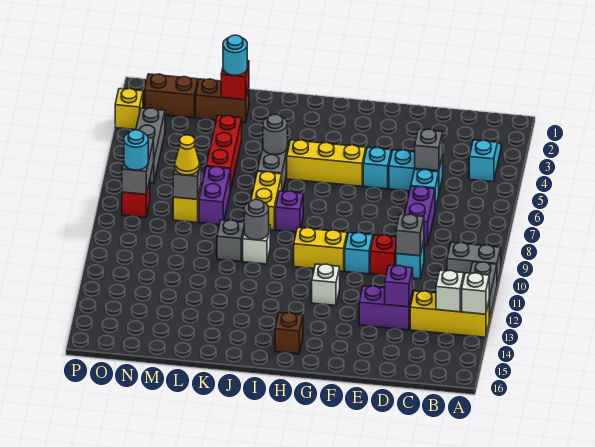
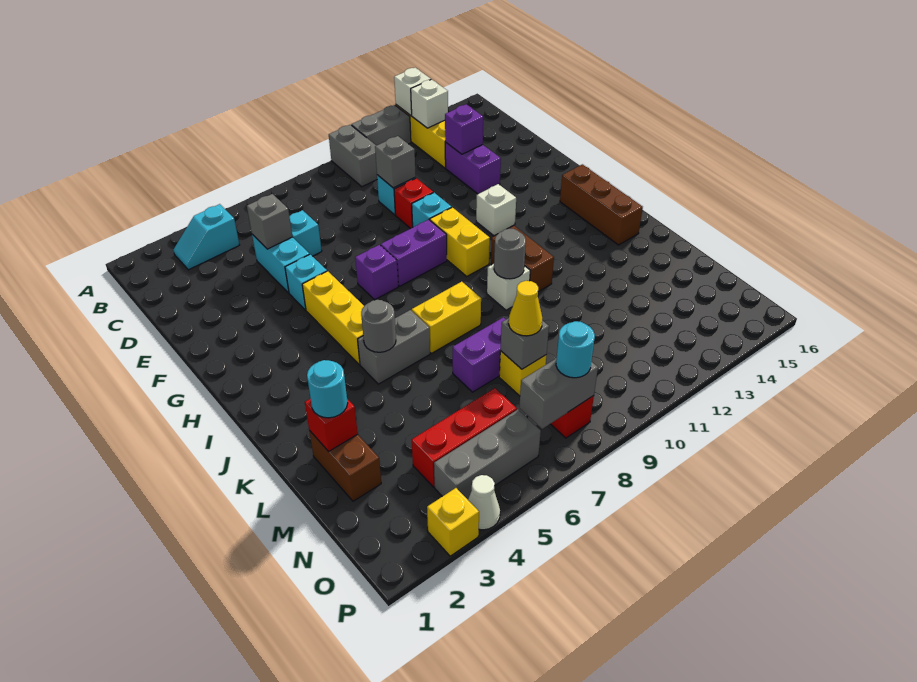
purple brick D7:D8 level 1 -> purple brick G8:G9 level 1
brown brick H15 level 1 -> brown brick H15:J15 level 1
purple brick I8 level 1 -> purple brick G7 level 1
grey brick K10 level 1 -> none
red brick L4:L6 level 1 -> red brick N4:N6 level 1
brown brick N2:O2 level 1 -> brown brick I11:J11 level 1
none -> white cone P4 level 1

